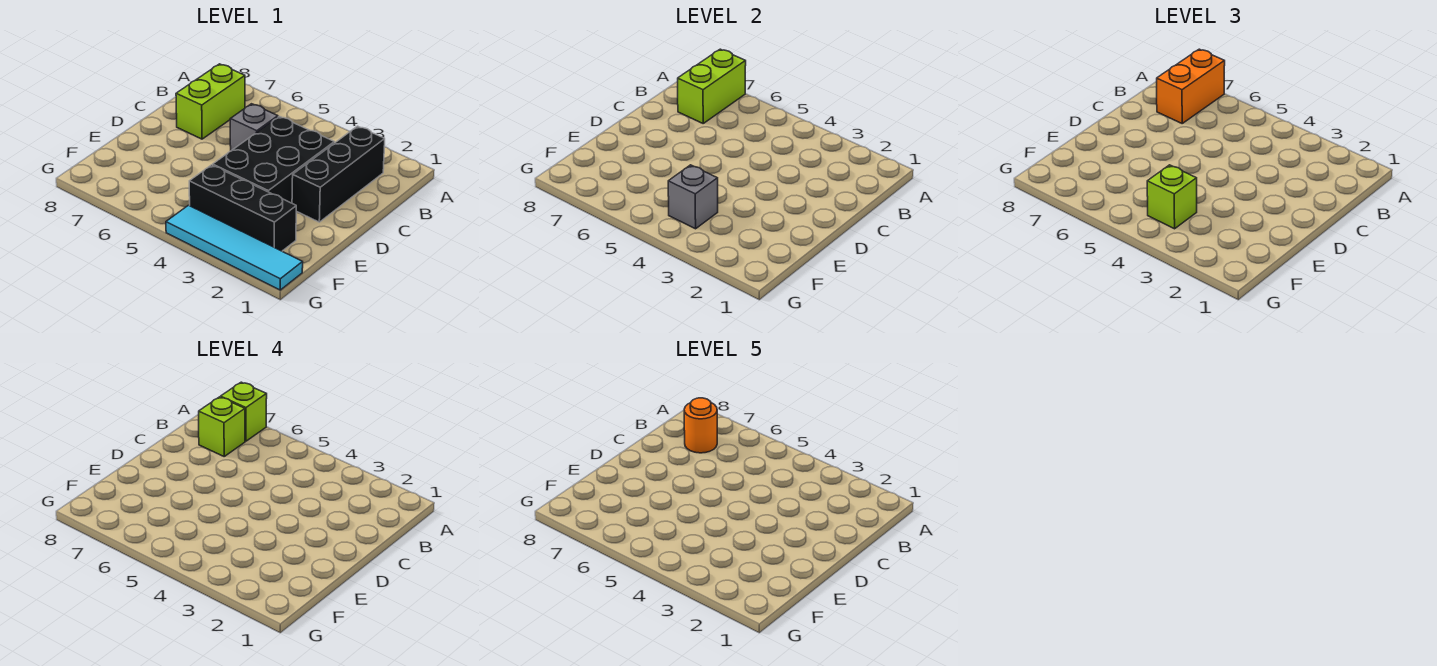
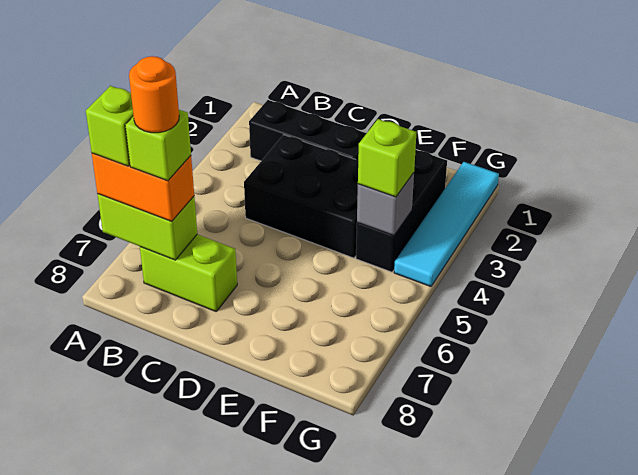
grey brick C5 level 1 -> none

